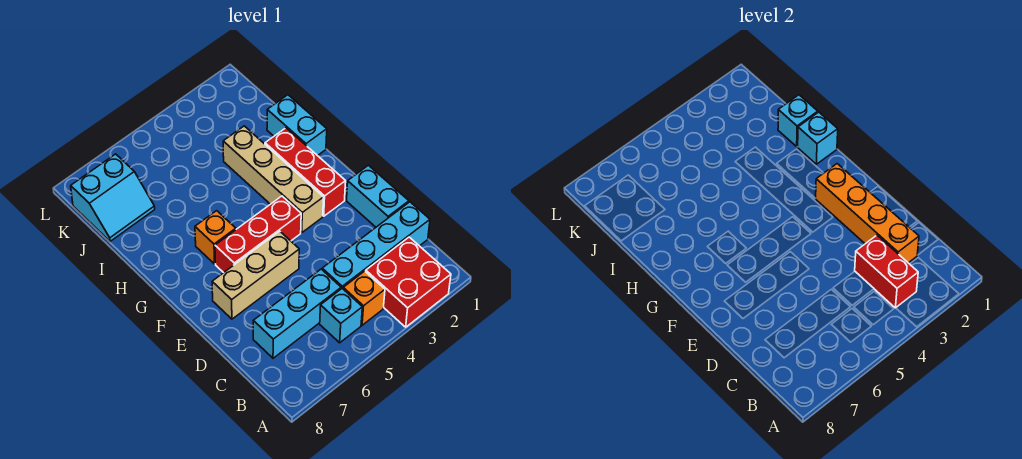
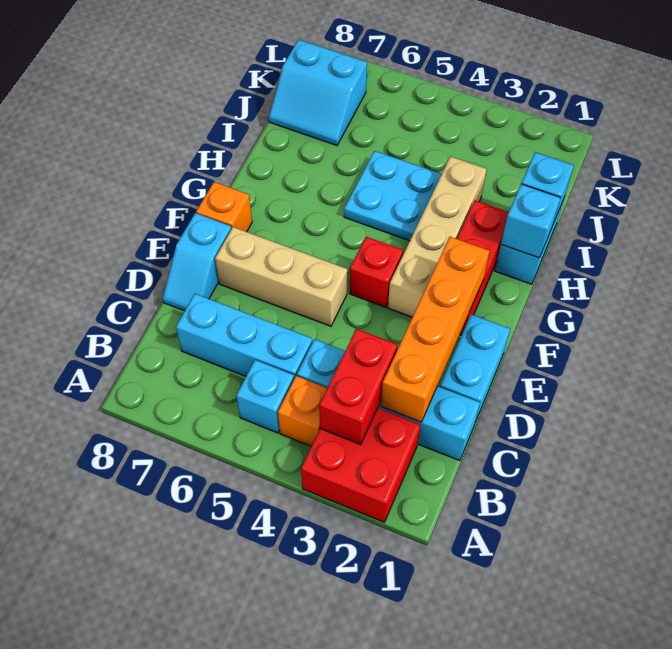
none -> cyan slope D8:E8 level 1 top E
red brick F4:F6 level 1 -> red brick F4 level 1
orange brick G6 level 1 -> orange brick F8 level 1
none -> cyan plate H4:I5 level 1

